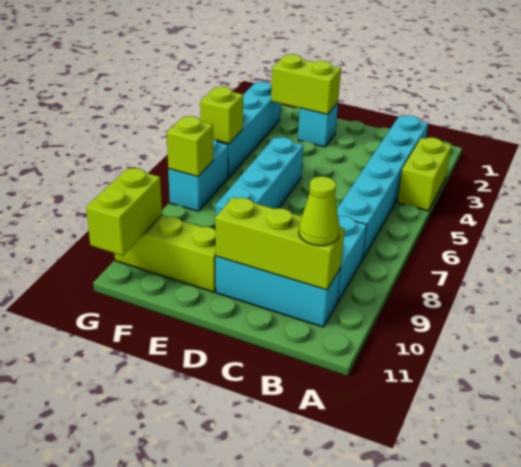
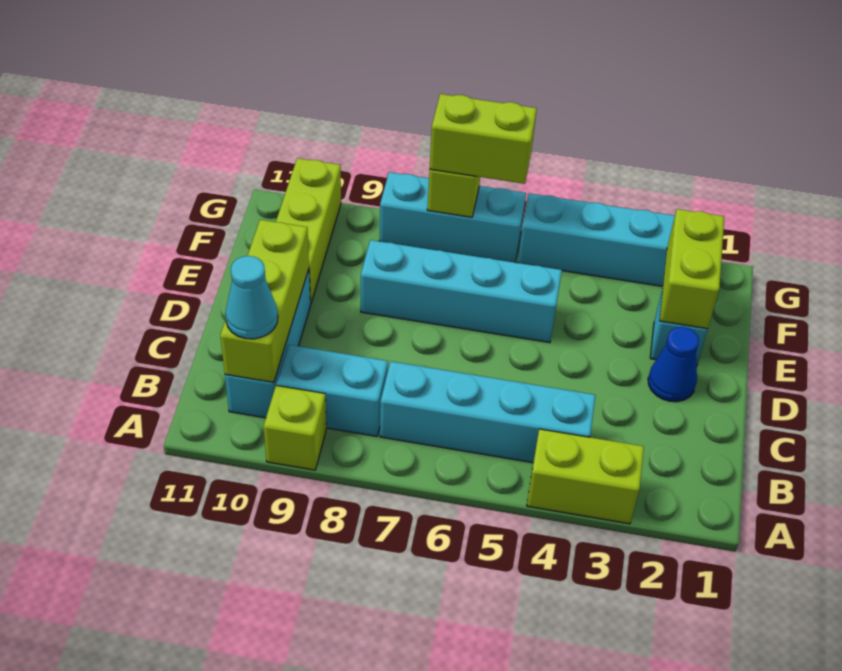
cyan brick B2:B7 level 1 -> cyan brick B4:B7 level 1
lime cone B10 level 3 -> cyan cone B10 level 3
none -> blue cone D2 level 1
lime brick G5 level 2 -> lime brick A9 level 1
cyan brick G6:G7 level 1 -> cyan brick G6:G8 level 1
lime brick G10:G11 level 2 -> lime brick G6:G7 level 3

